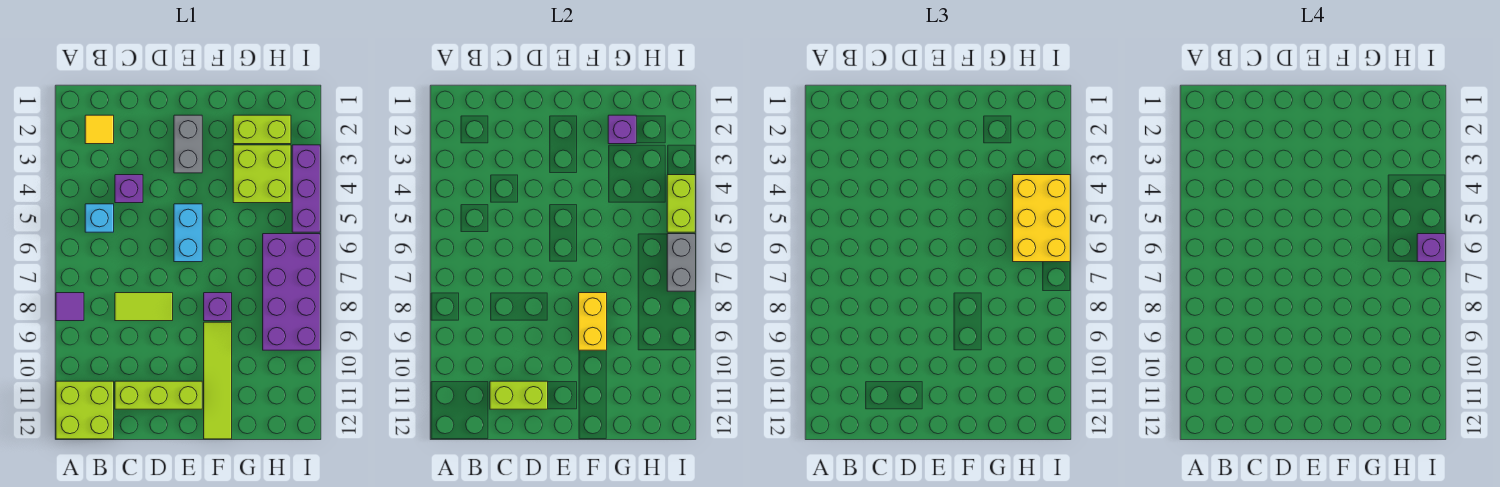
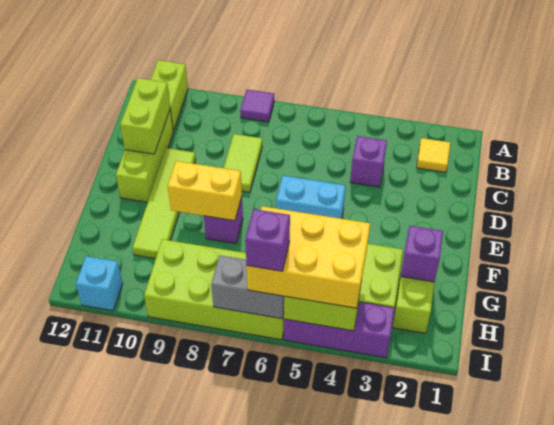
lime brick A11:B12 level 1 -> lime brick A11:B11 level 1
cyan brick B5 level 1 -> cyan brick I11 level 1
grey brick E2:E3 level 1 -> none
lime tile F9:F12 level 1 -> lime tile D10:G10 level 1
purple brick H6:I9 level 1 -> lime brick H6:I9 level 1

